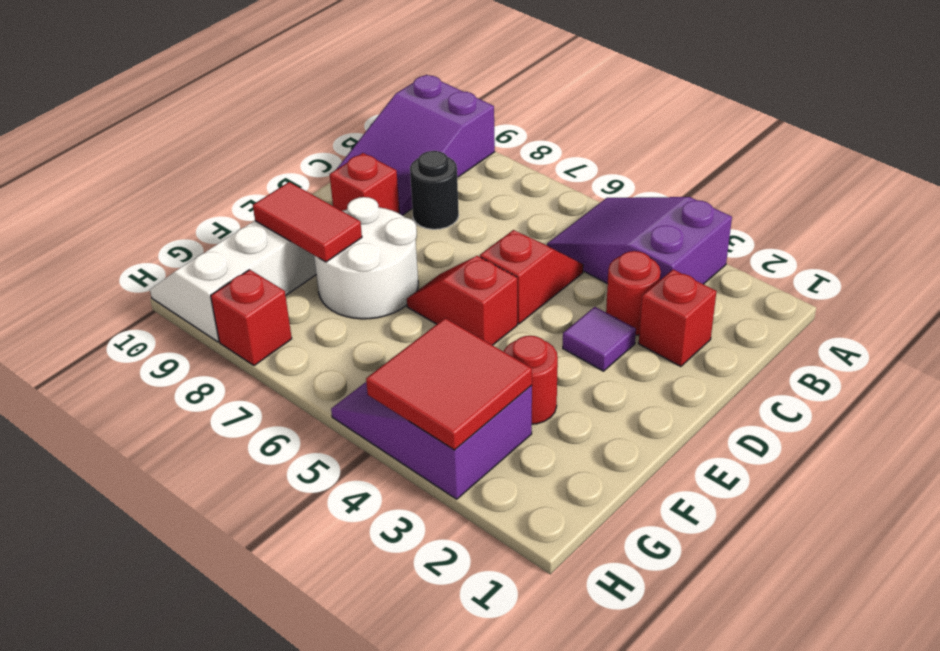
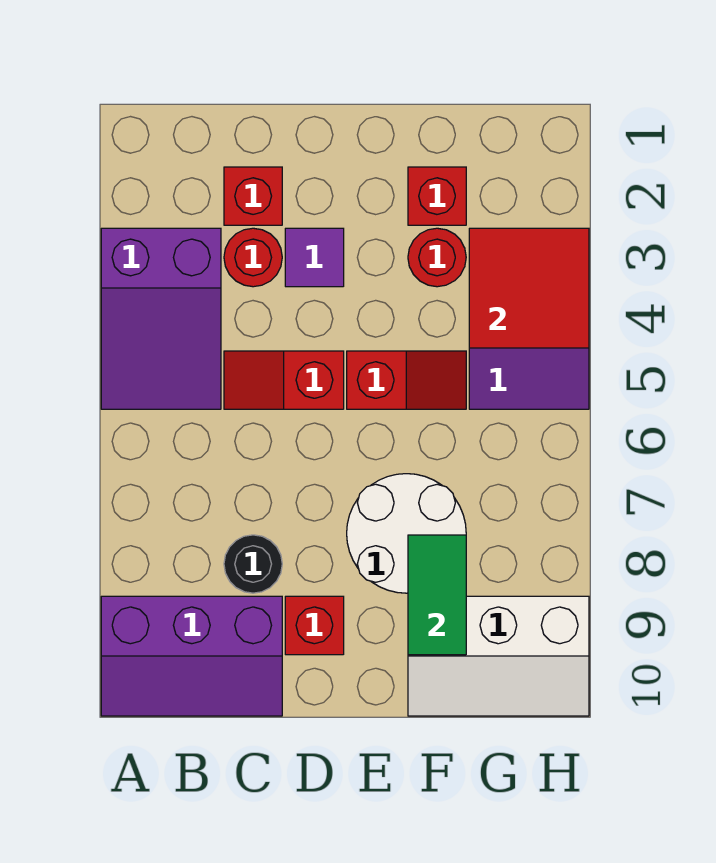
purple slope A9:C10 level 1 top A -> purple slope A9:C10 level 1 top 9
red slope E5:E6 level 1 top 5 -> red slope E5:F5 level 1 top E
red tile F8:F9 level 2 -> green tile F8:F9 level 2
red brick H8 level 1 -> red brick F2 level 1

